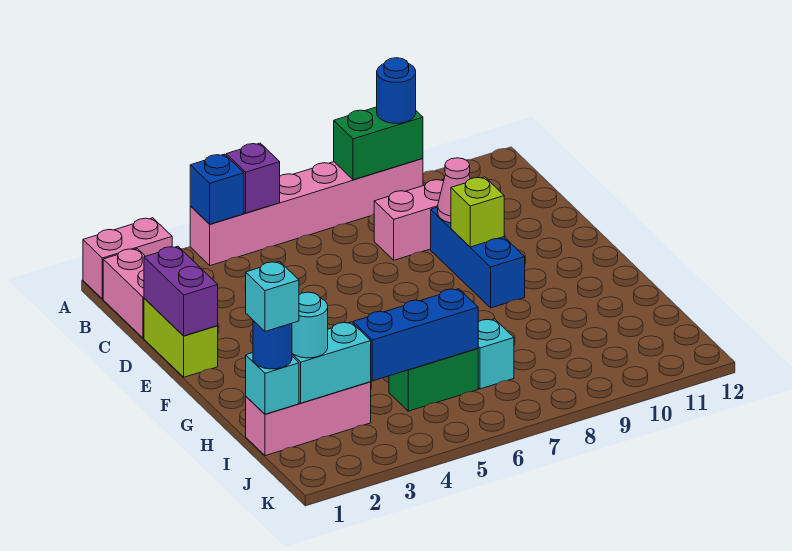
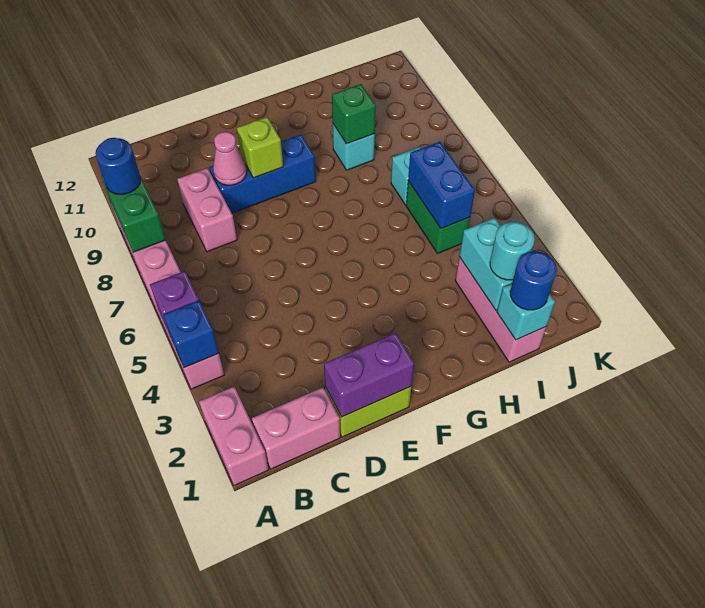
none -> green brick H9 level 2
cyan brick I1 level 4 -> cyan brick H9 level 1
blue brick I4:I6 level 2 -> blue brick I5:I6 level 2

